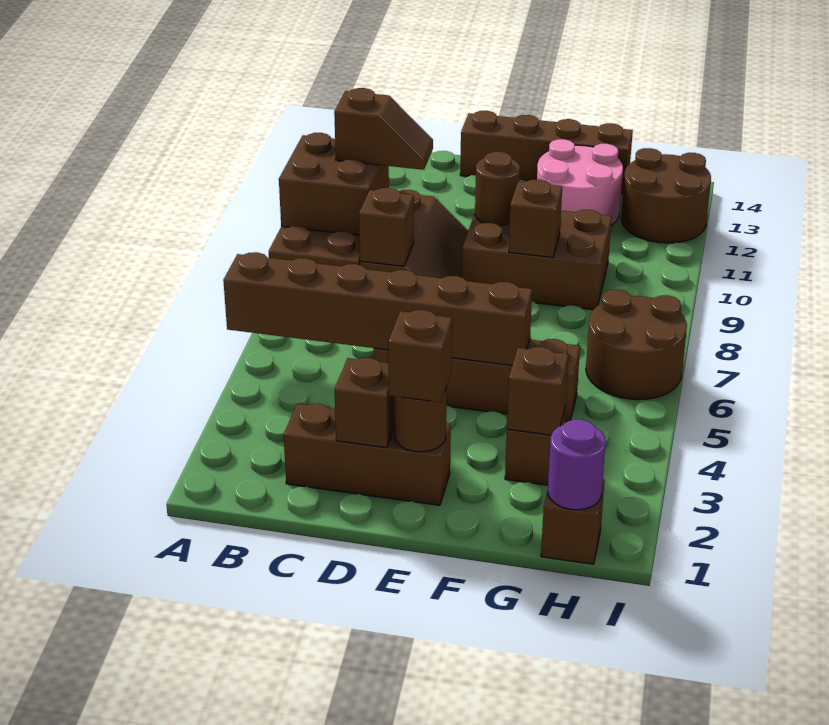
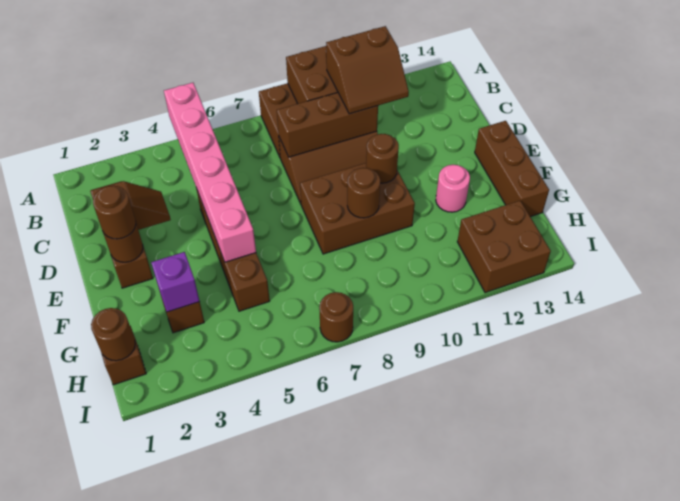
brown brick A5:F5 level 2 -> pink brick A5:F5 level 2
brown slope B10:C10 level 3 top B -> brown slope B10:C11 level 3 top B
brown brick C8 level 2 -> brown brick C8:C10 level 2
brown brick D14:G14 level 1 -> brown brick E14:G14 level 1
brown brick E2 level 3 -> brown round brick E2 level 3
brown brick E9:G10 level 1 -> brown brick E8:F10 level 1
brown brick F9 level 2 -> brown round brick F9 level 2
pink round brick F12:G13 level 1 -> pink round brick F12 level 1
brown brick G3 level 2 -> purple brick G3 level 2
purple round brick H1 level 2 -> brown round brick H1 level 2
brown round brick H6:I7 level 1 -> brown round brick I7 level 1
brown round brick H12:I13 level 1 -> brown brick H12:I13 level 1

